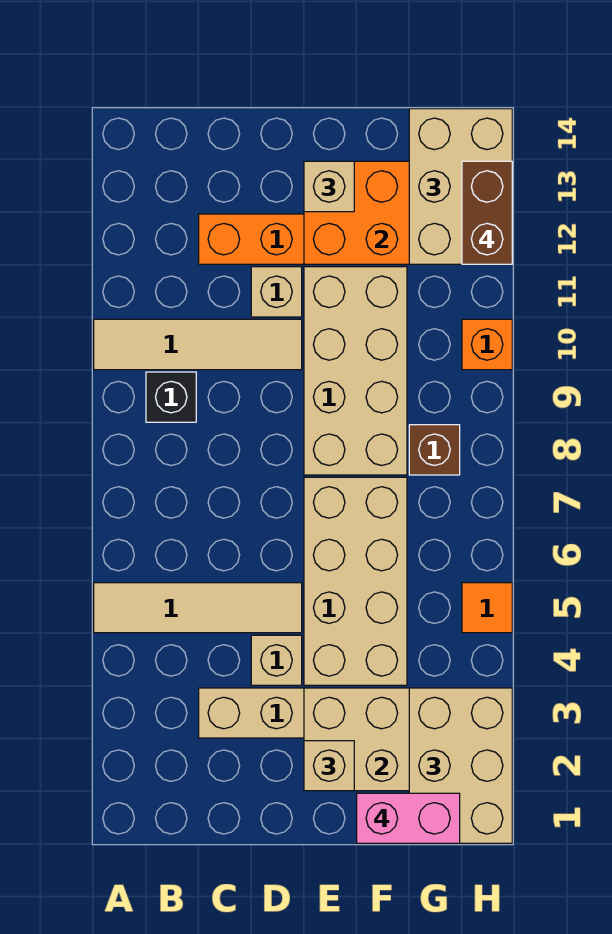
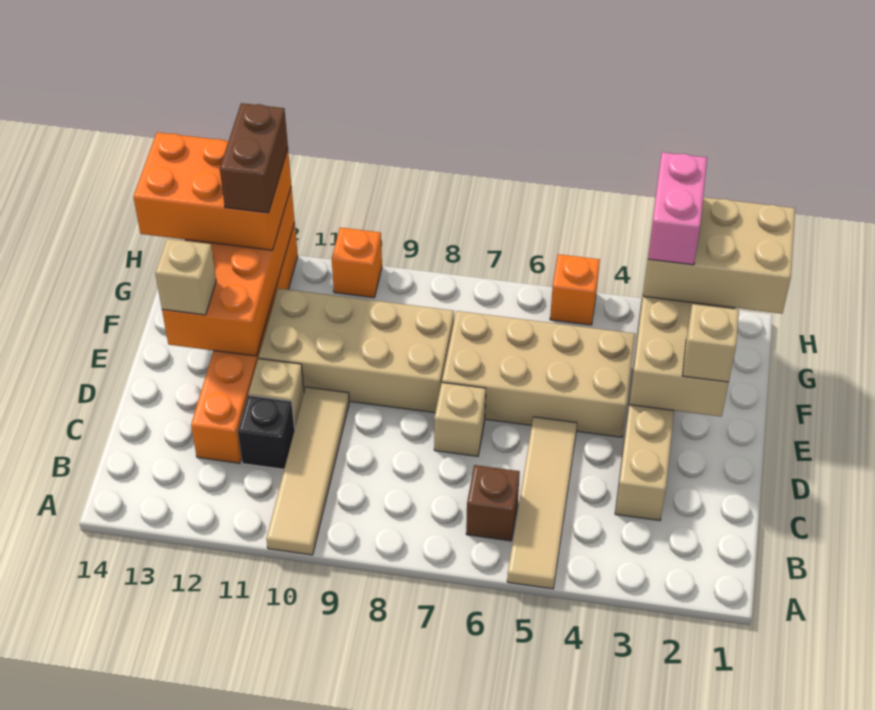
black brick B9 level 1 -> black brick C11 level 1
tan brick D4 level 1 -> tan brick D7 level 1
pink brick F1:G1 level 4 -> pink brick G3:H3 level 4
brown brick G8 level 1 -> brown brick B6 level 1
tan brick G12:H14 level 3 -> orange brick G12:H14 level 3
orange tile H5 level 1 -> orange brick H5 level 1
brown brick H12:H13 level 4 -> brown brick G12:H12 level 4

